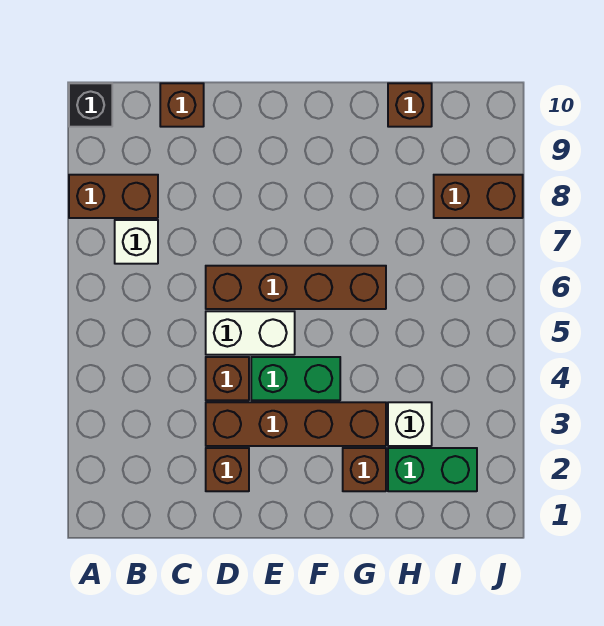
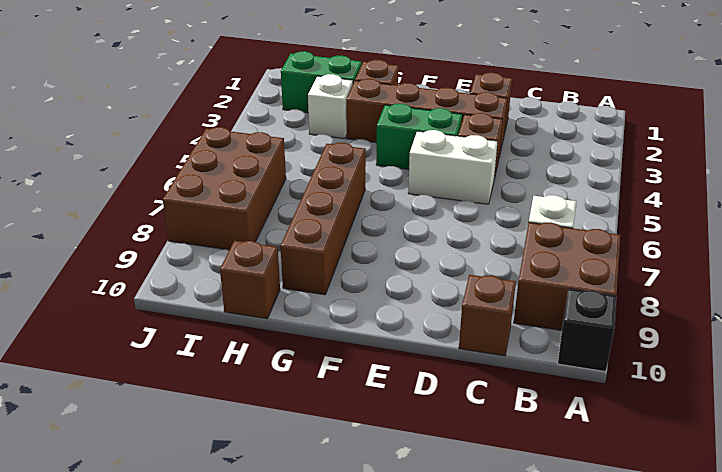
brown brick A8:B8 level 1 -> brown brick A8:B9 level 1
brown brick D6:G6 level 1 -> brown brick G6:G9 level 1
brown brick I8:J8 level 1 -> brown brick I6:J8 level 1

